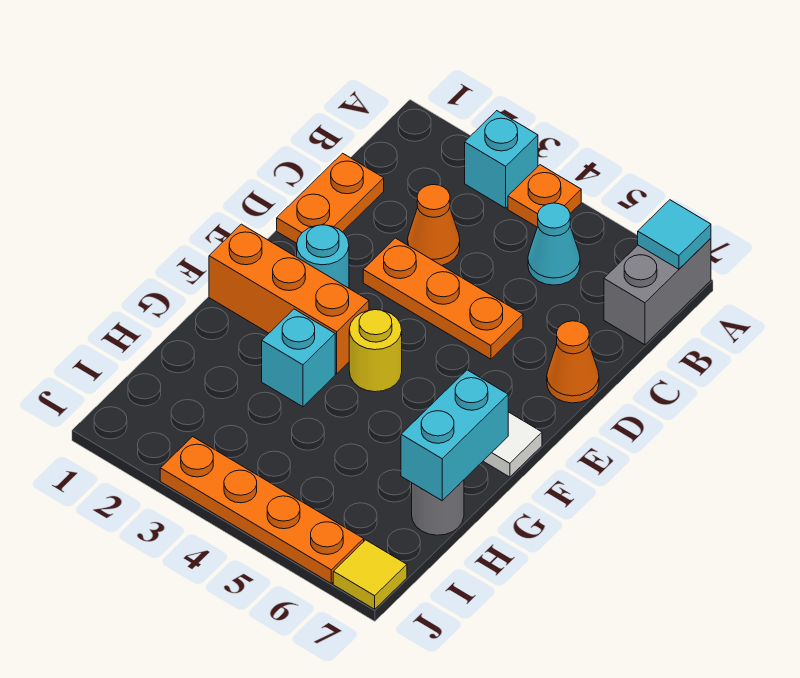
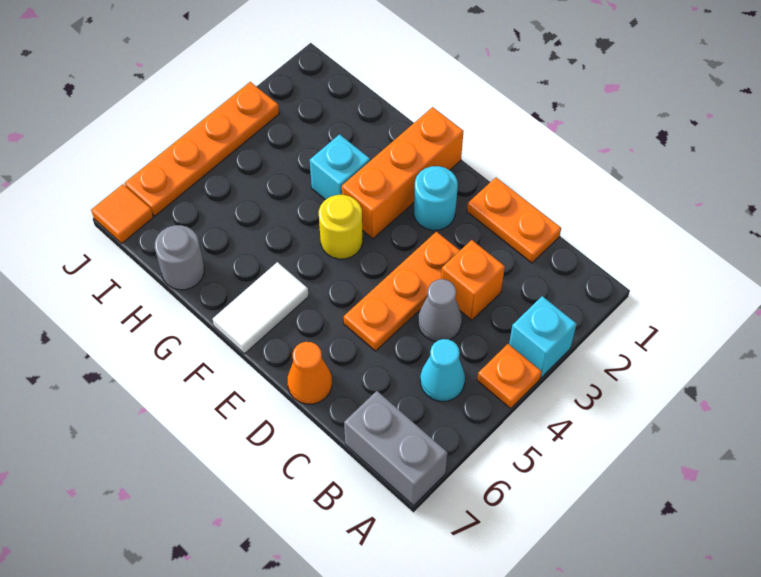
cyan tile A7 level 2 -> none
orange cone C3 level 1 -> orange brick C3 level 1
none -> grey cone C4 level 1
cyan brick G7:H7 level 2 -> none
yellow tile J7 level 1 -> orange tile J7 level 1

